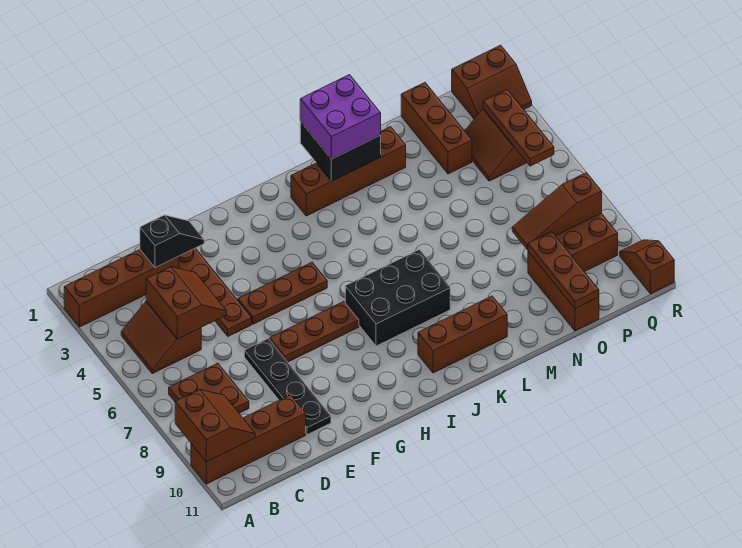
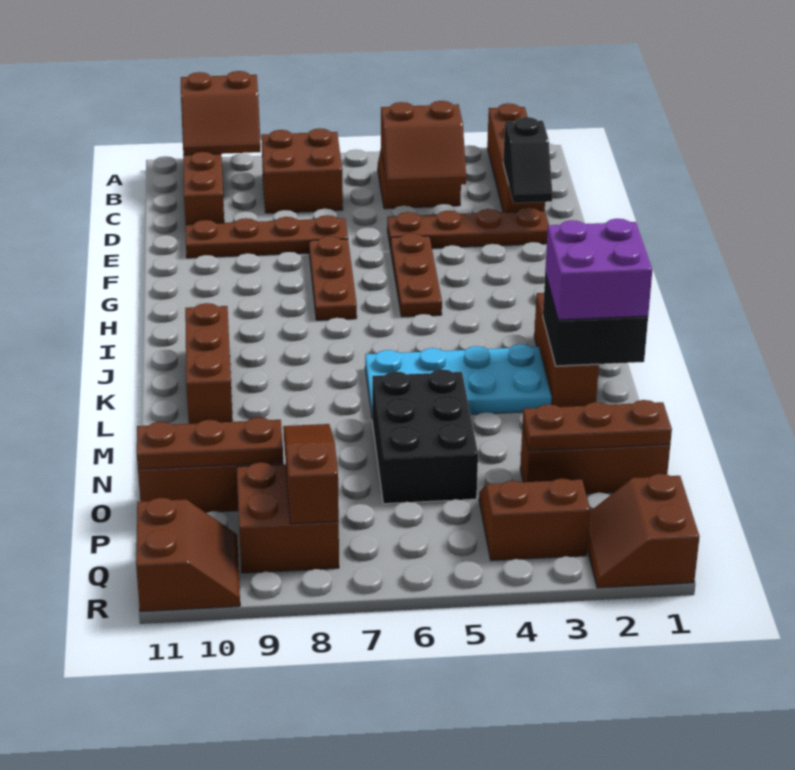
brown plate B7:C8 level 1 -> brown brick B7:C8 level 1
black plate E7:E10 level 1 -> brown plate E7:E10 level 1
black brick I7:K8 level 1 -> black brick M5:O6 level 1
brown brick J2:M2 level 1 -> brown brick J2:L2 level 1
none -> cyan plate K3:L6 level 1
brown plate Q3:Q5 level 2 -> brown plate O1:O3 level 2
brown slope R10:R11 level 1 top 11 -> brown slope Q10:R11 level 1 top 11

